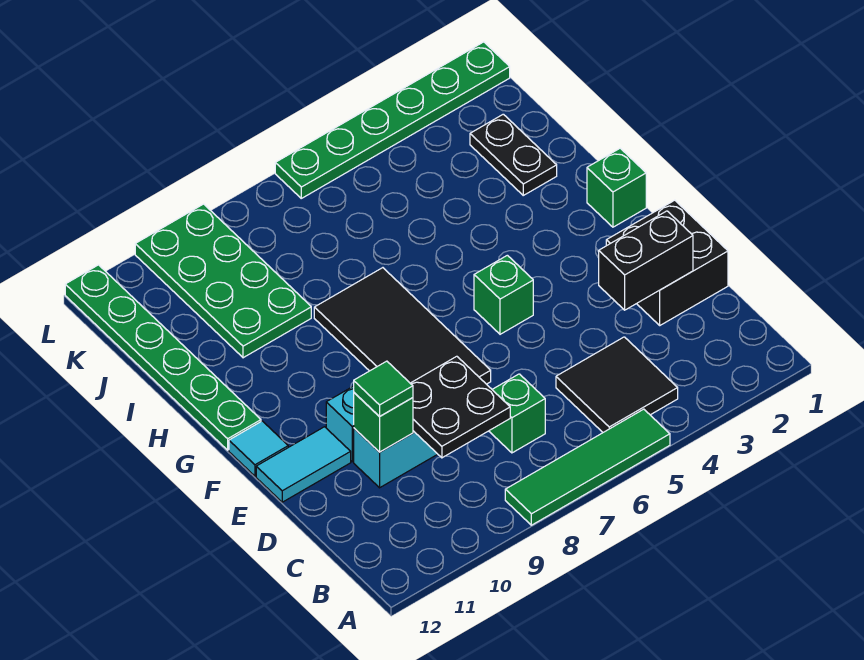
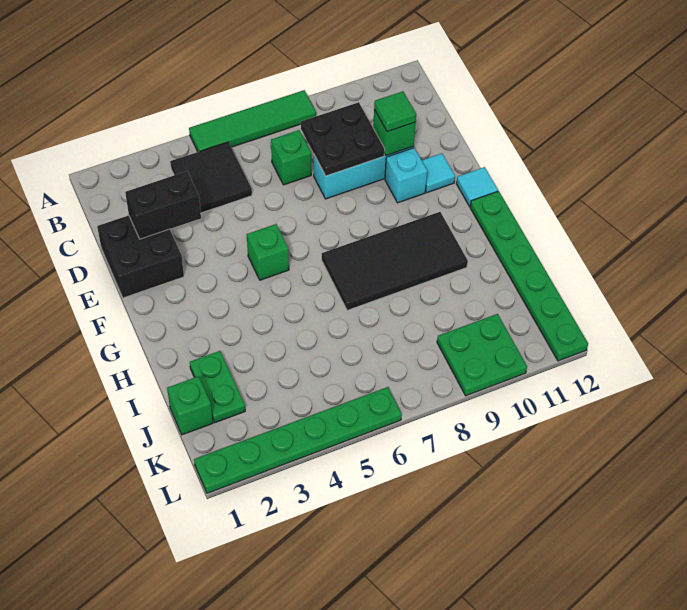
black tile E7:H8 level 1 -> black tile G7:H10 level 1
cyan tile E11:E12 level 1 -> cyan tile E11 level 1
green brick G1 level 1 -> green brick J1 level 1
black plate I2:J2 level 1 -> green plate I2:J2 level 1
green plate I9:L10 level 1 -> green plate K9:L10 level 1

